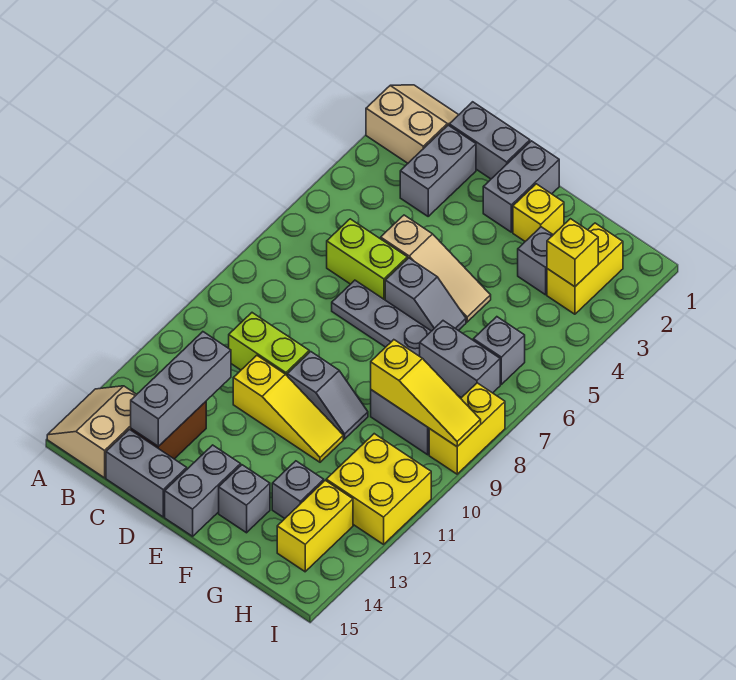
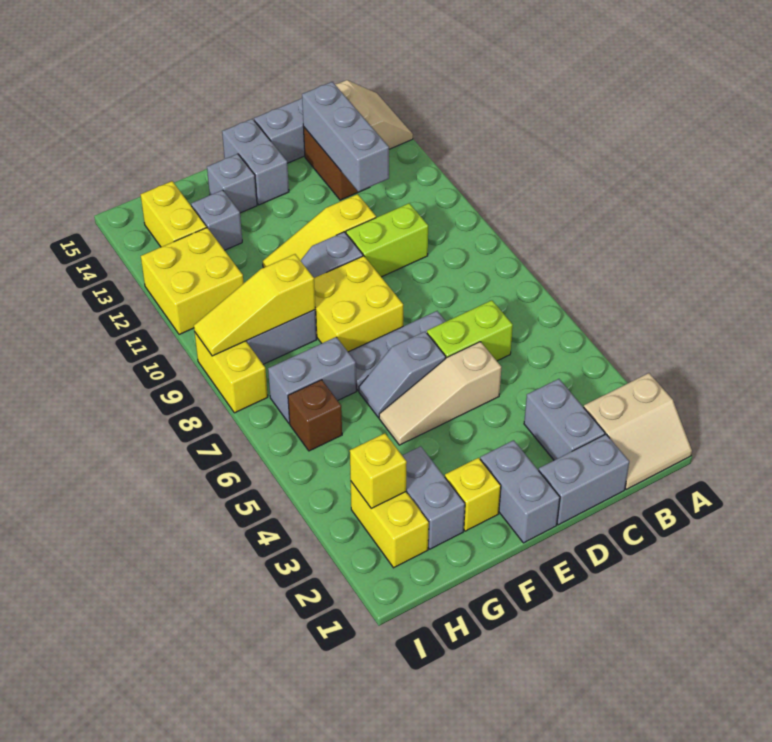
none -> yellow brick E8:F9 level 1
grey brick G3 level 1 -> grey brick G2:G3 level 1
grey brick H6 level 1 -> brown brick H6 level 1

